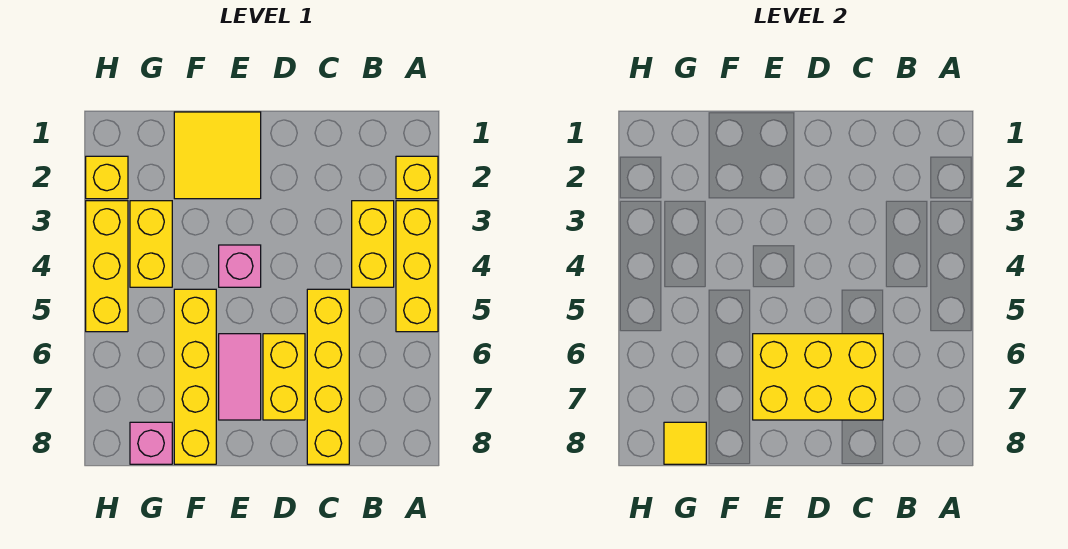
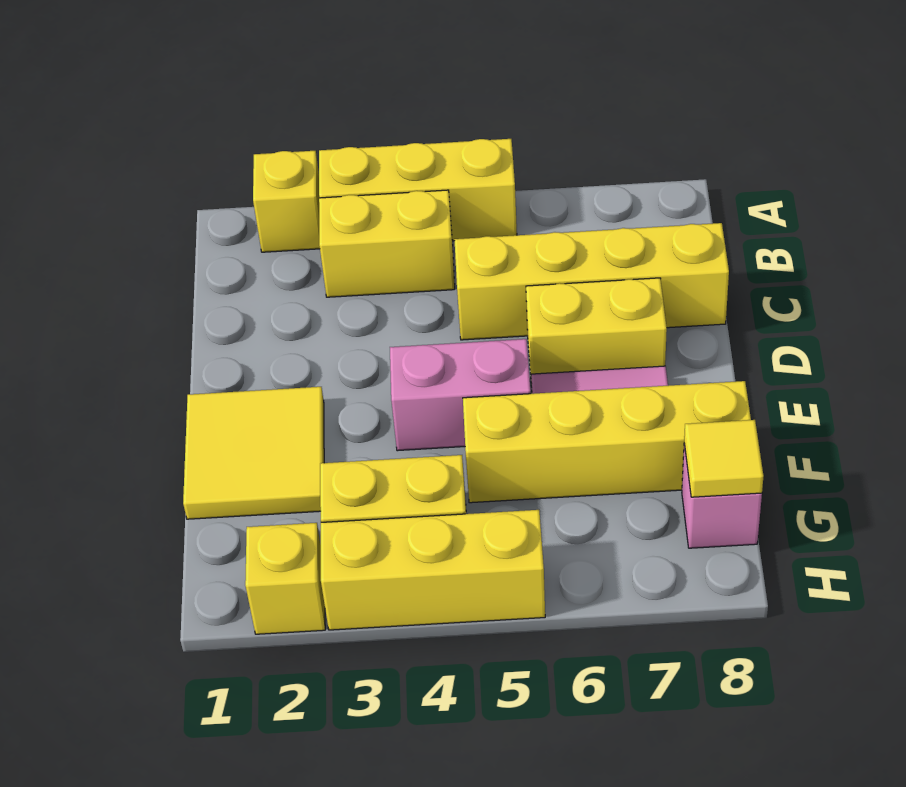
yellow brick C6:E7 level 2 -> none
pink brick E4 level 1 -> pink brick E4:E5 level 1

